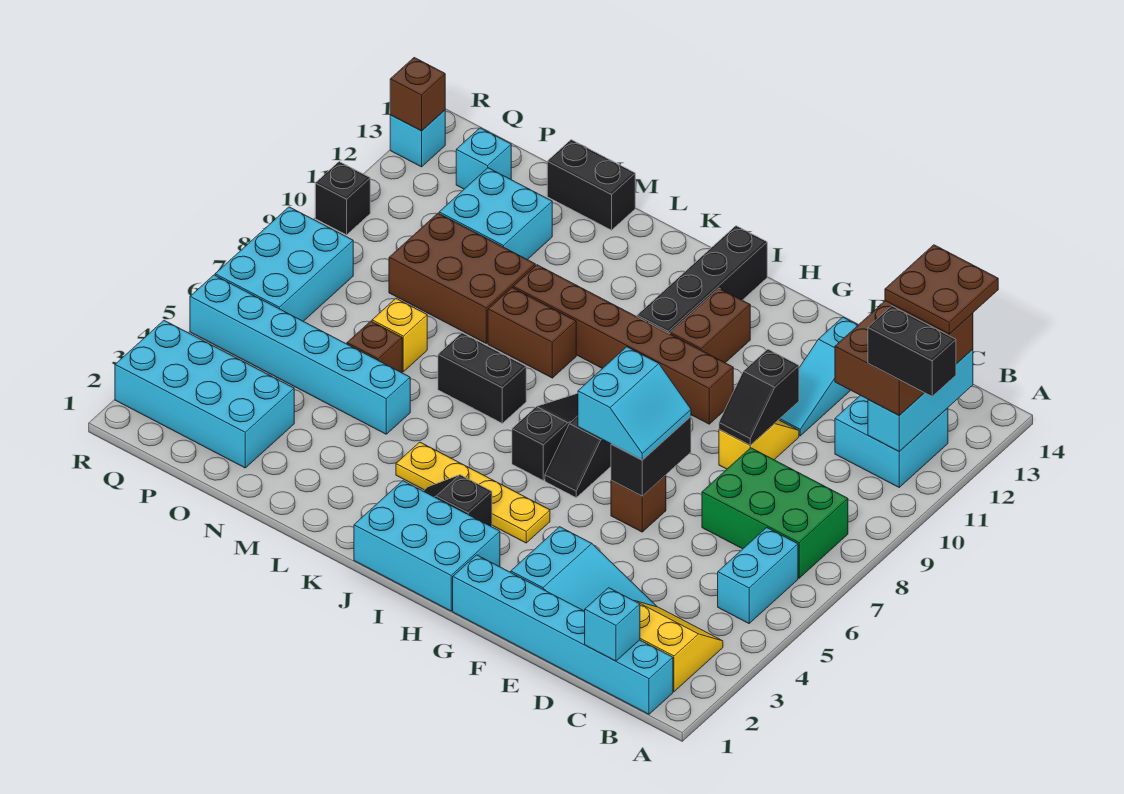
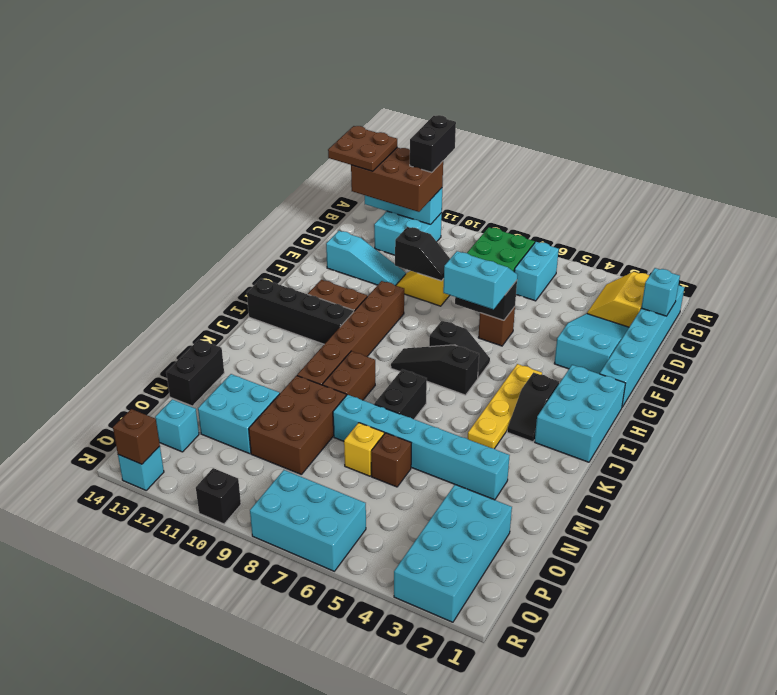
cyan brick B5:B6 level 1 -> cyan brick B6:C6 level 1
cyan brick M5:R5 level 1 -> cyan brick M3:M8 level 1

